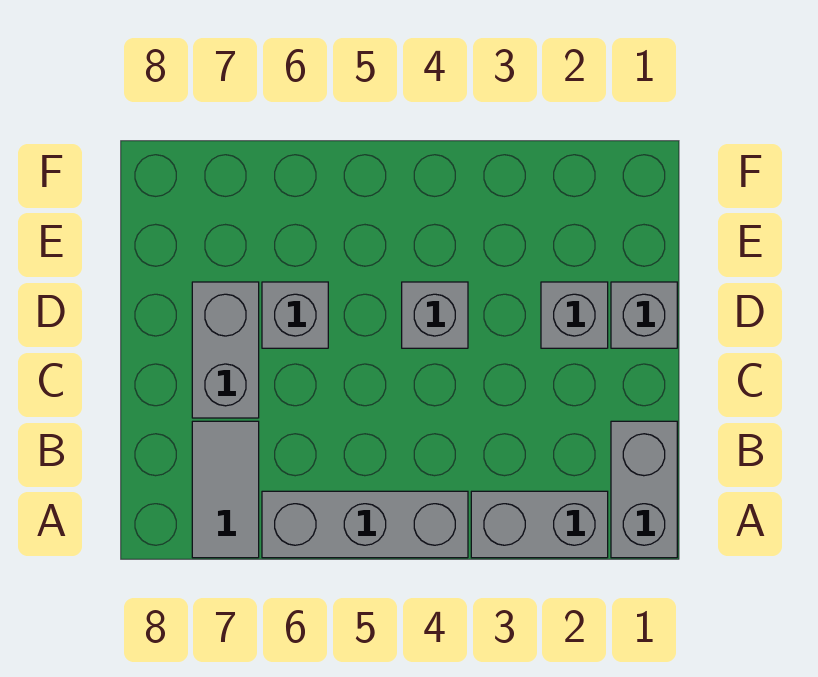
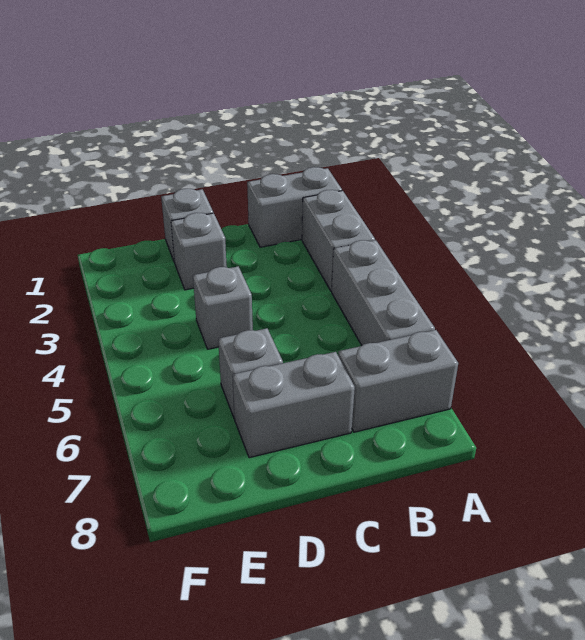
grey tile A7:B7 level 1 -> grey brick A7:B7 level 1

